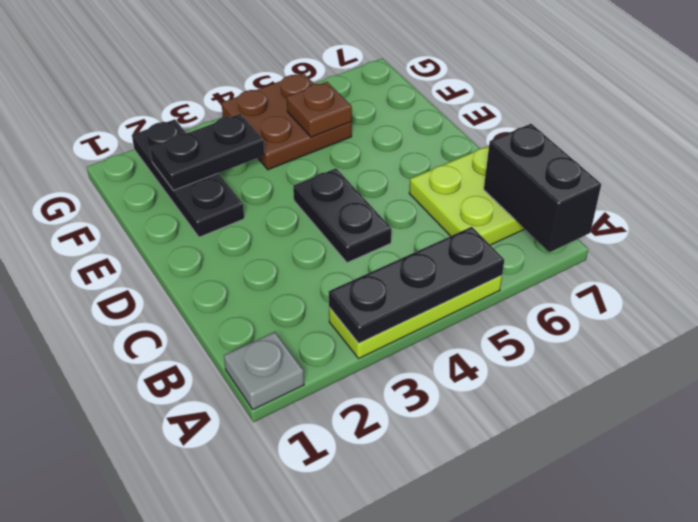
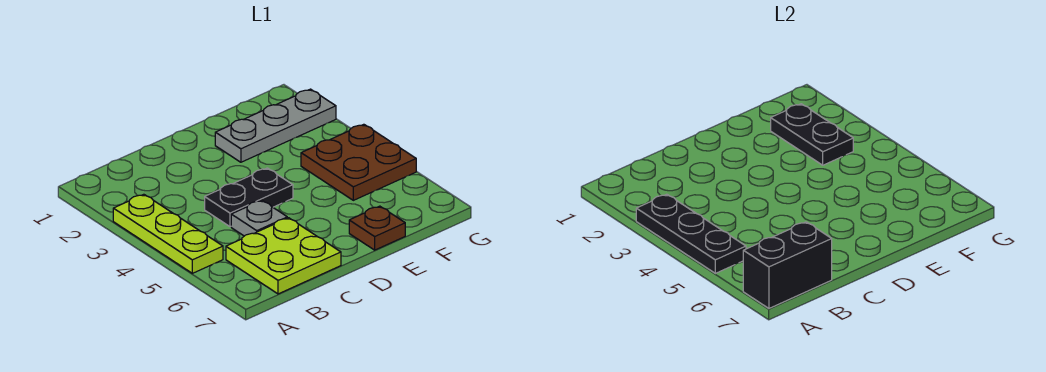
grey plate A1 level 1 -> grey plate C5 level 1
black plate E2:G2 level 1 -> grey plate E2:G2 level 1
brown plate F5 level 2 -> brown plate E7 level 1

